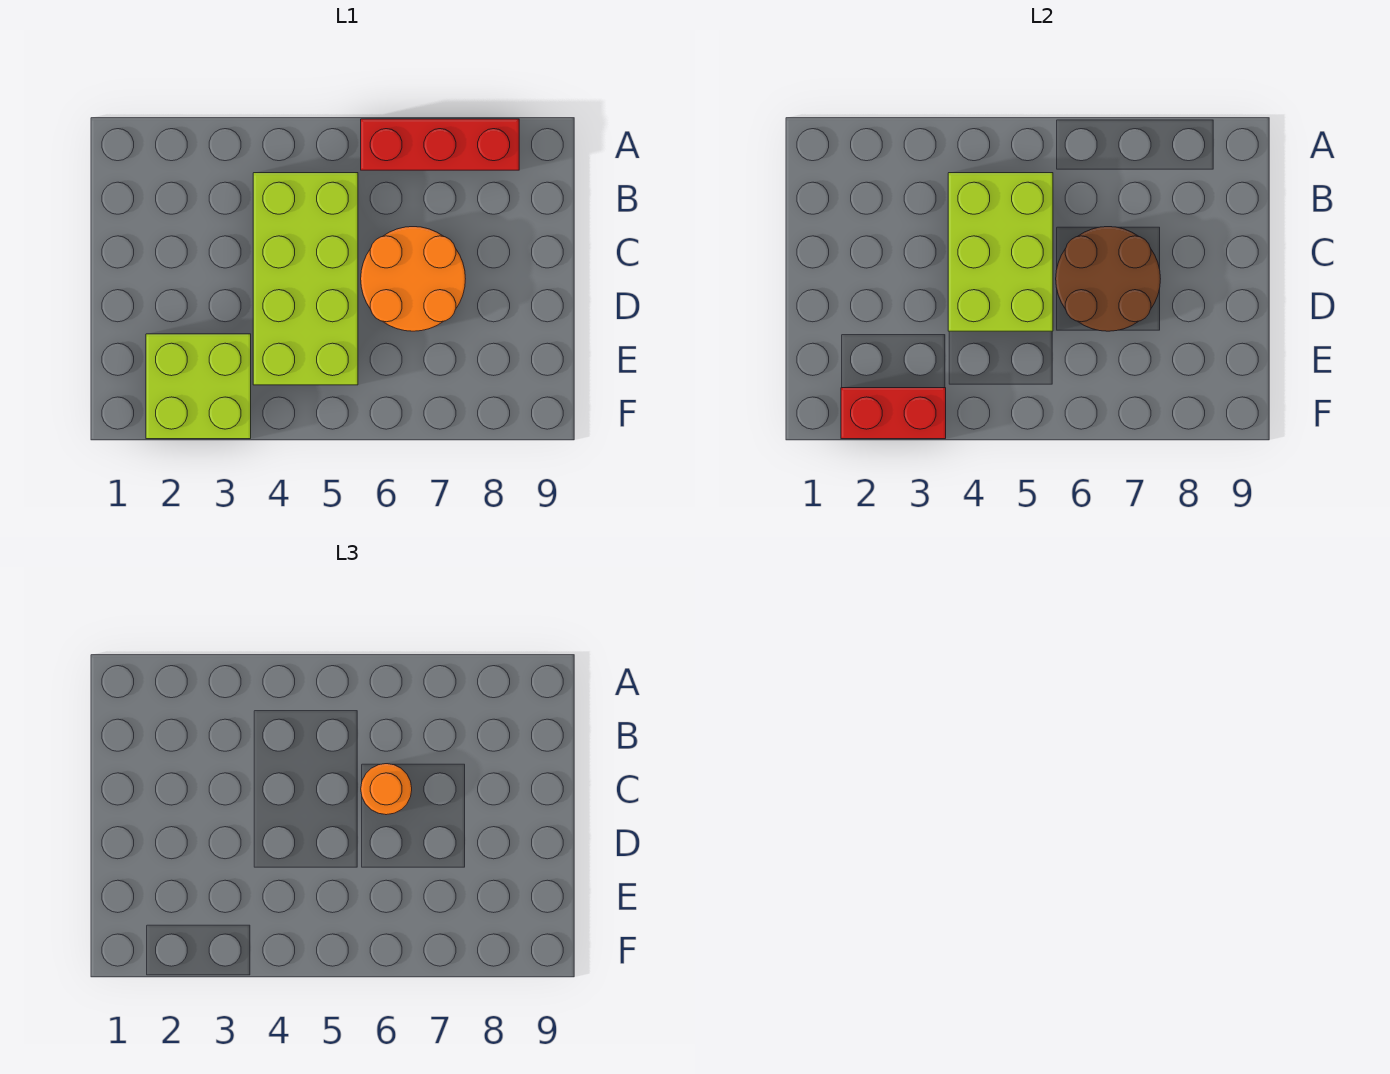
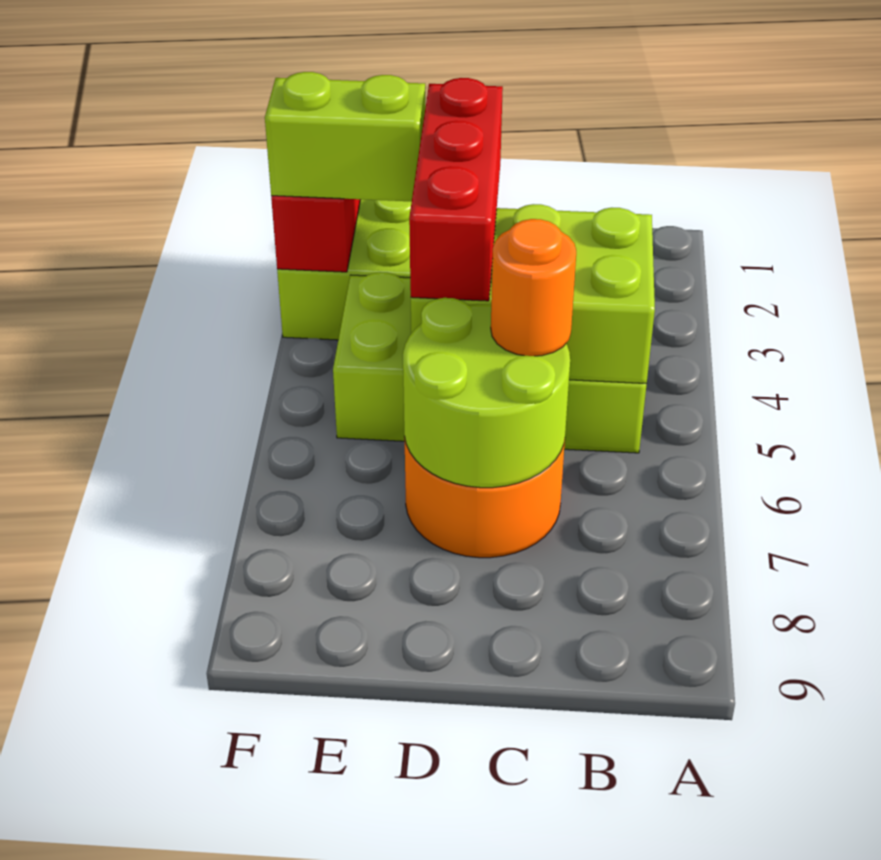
red brick A6:A8 level 1 -> red brick D3:D5 level 3
brown round brick C6:D7 level 2 -> lime round brick C6:D7 level 2
none -> lime brick E3:F3 level 3

